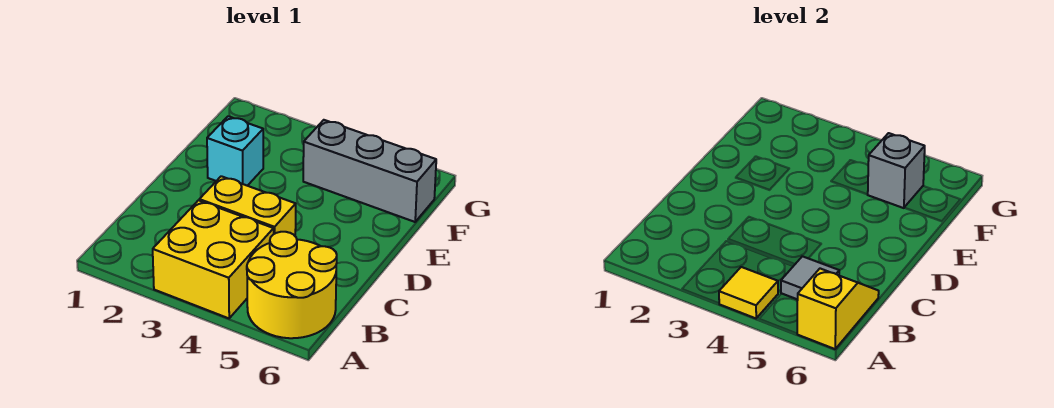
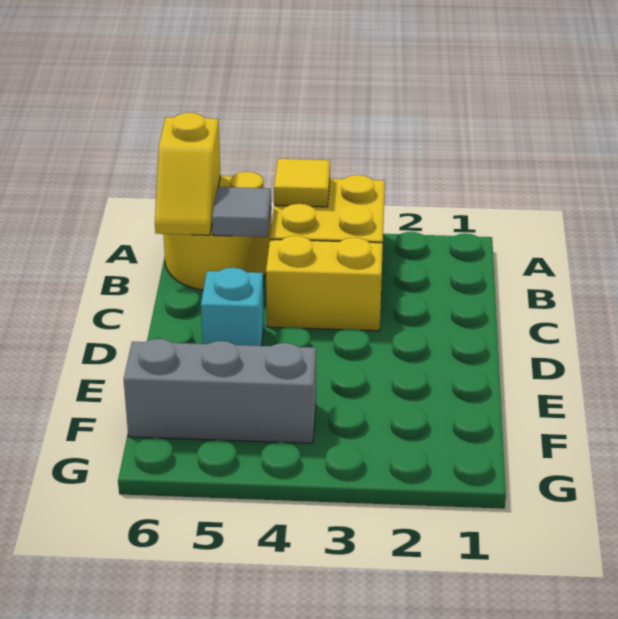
cyan brick E2 level 1 -> cyan brick D5 level 1
grey brick F5 level 2 -> none

